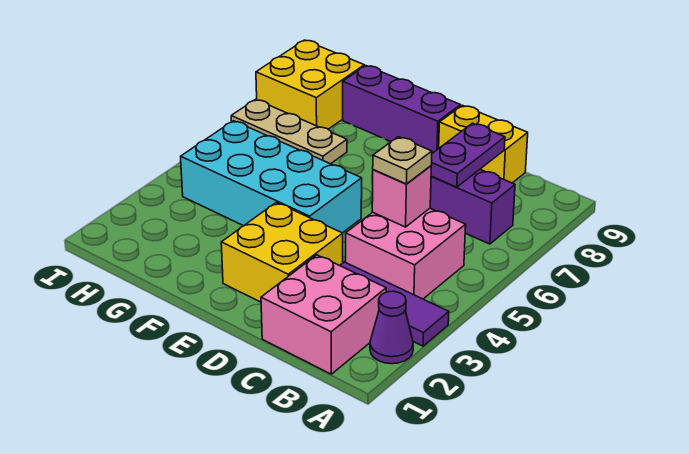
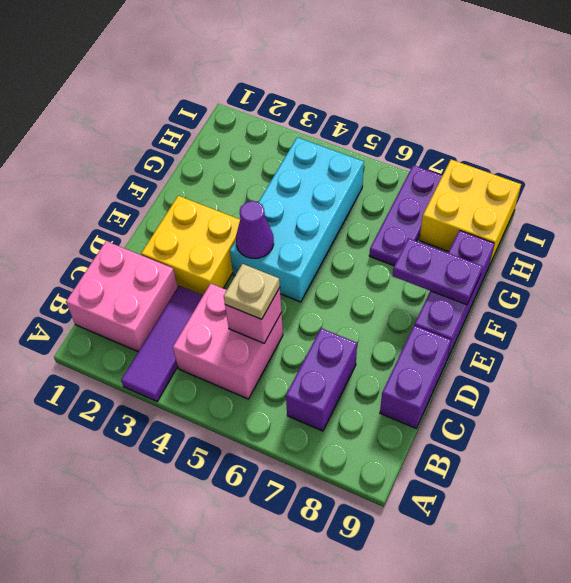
purple cone A2 level 1 -> purple cone E4 level 2
purple plate C7:C8 level 2 -> purple plate F8:F9 level 2
yellow brick C9:D9 level 1 -> purple brick C9:D9 level 1
tan plate G7:I7 level 1 -> purple plate G7:I7 level 1

